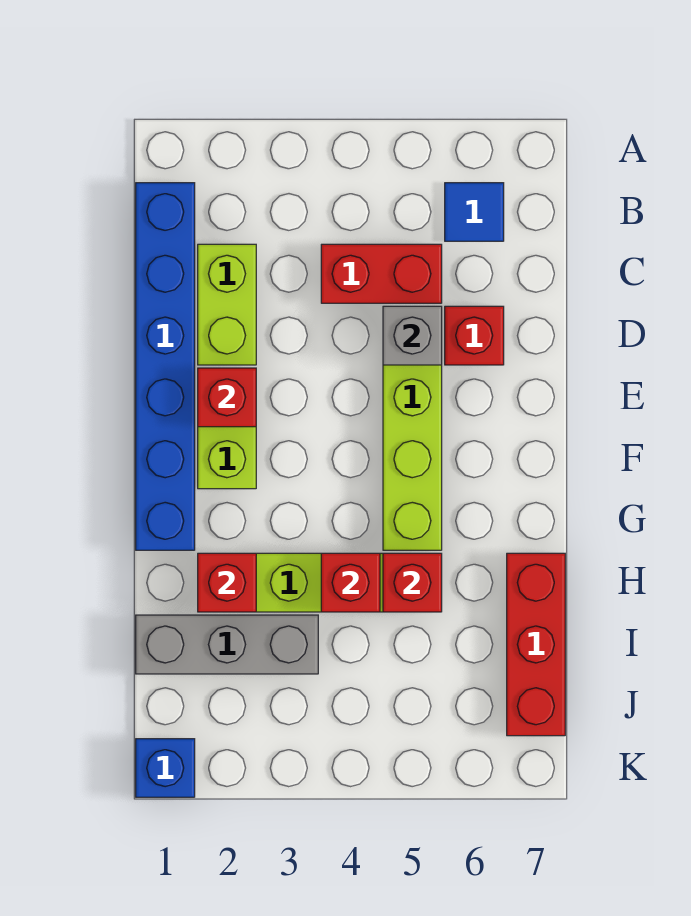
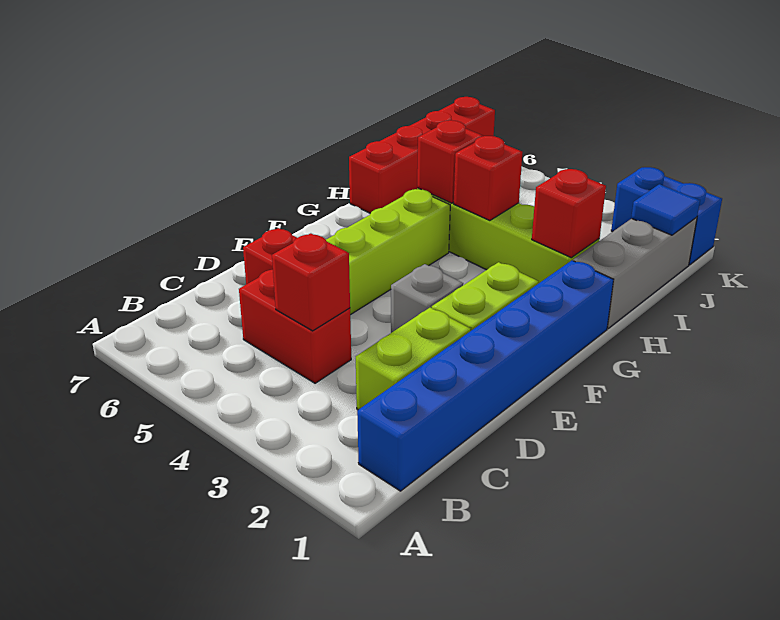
blue tile B6 level 1 -> blue tile J1 level 2
grey brick D5 level 2 -> grey brick E3 level 1
red brick E2 level 2 -> red brick C4 level 2
red brick H7:J7 level 1 -> red brick H7:K7 level 1
grey brick I1:I3 level 1 -> grey brick H1:J1 level 1
blue brick K1 level 1 -> blue brick K1:K2 level 1

